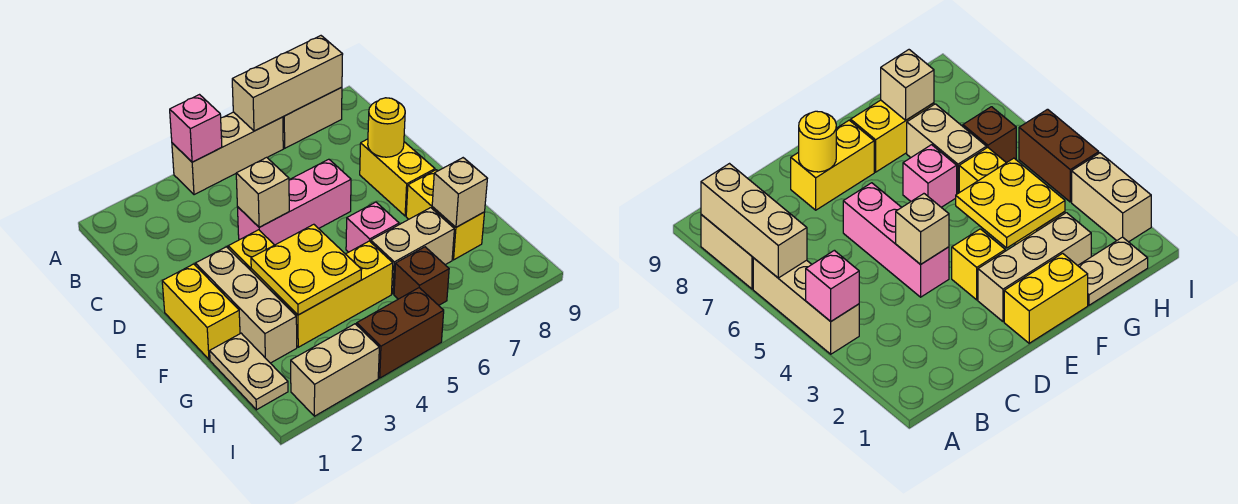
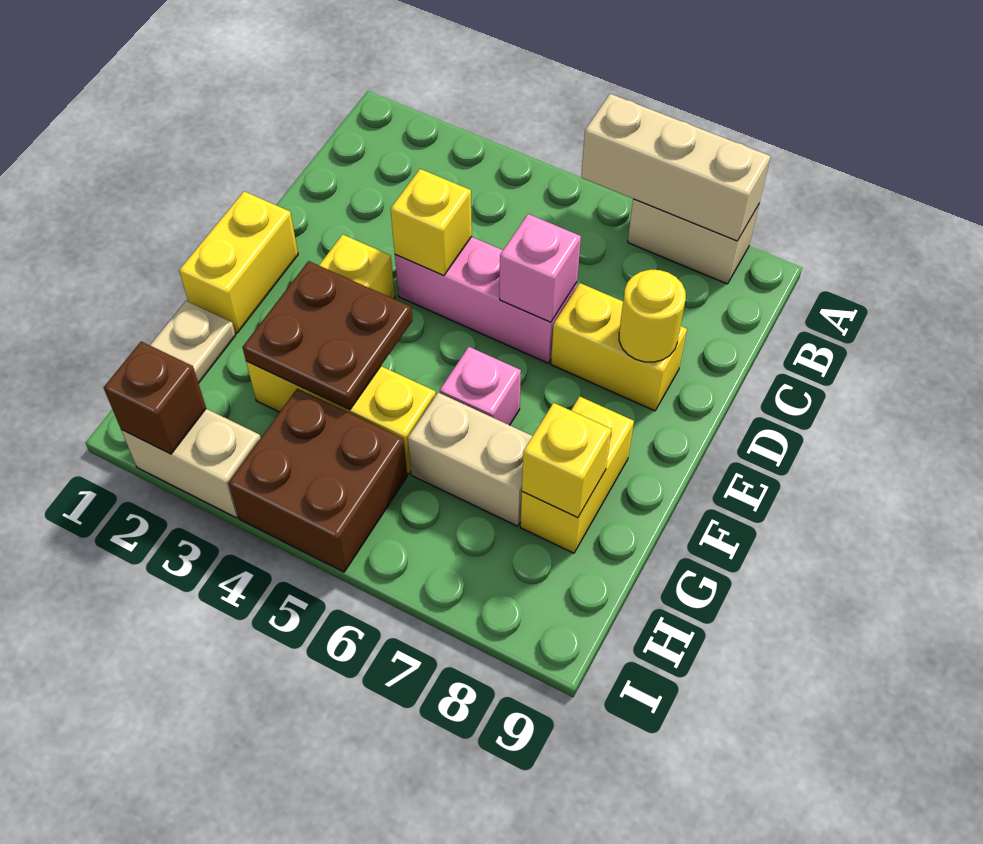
tan brick A4:A6 level 1 -> none
pink brick A4 level 2 -> pink brick D6 level 2
tan brick D4 level 2 -> yellow brick D4 level 2
yellow brick D8:E8 level 1 -> yellow brick D7:D8 level 1
tan brick E2:G2 level 1 -> none
yellow plate F3:G4 level 2 -> brown plate F3:G4 level 2
tan brick G8 level 2 -> yellow brick G8 level 2
brown brick H6 level 1 -> brown brick I2 level 2
brown brick I4:I5 level 1 -> brown brick H4:I5 level 1

